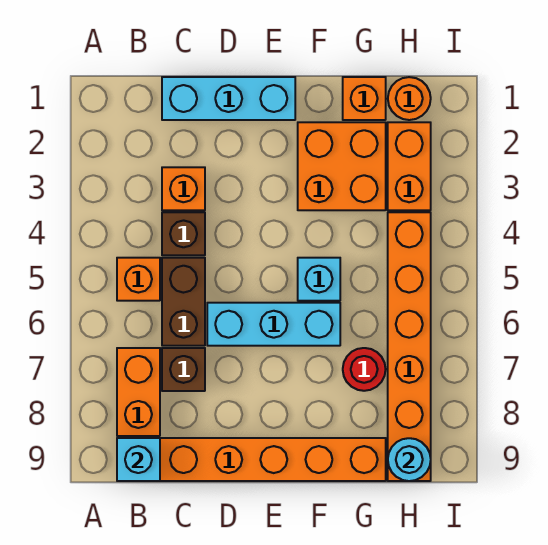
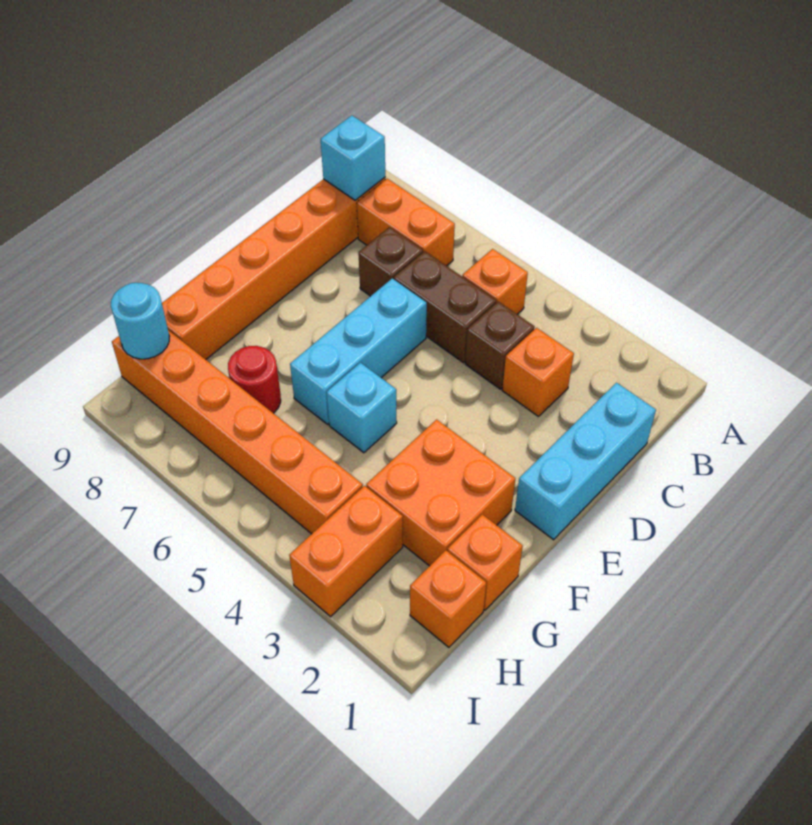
orange round brick H1 level 1 -> orange brick H1 level 1
orange brick H2:H3 level 1 -> orange brick H3:I3 level 1

